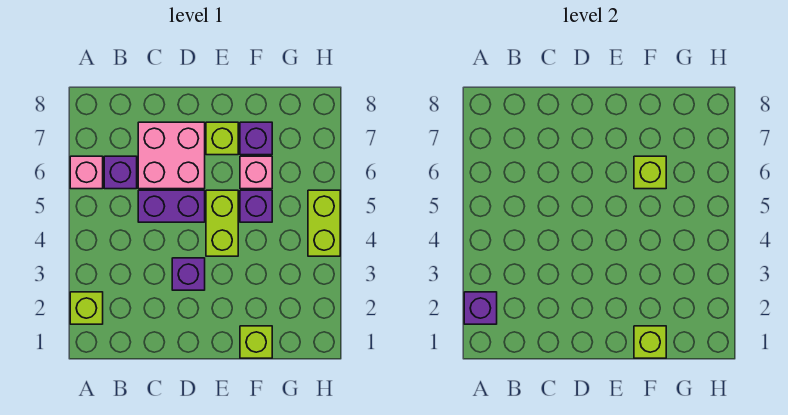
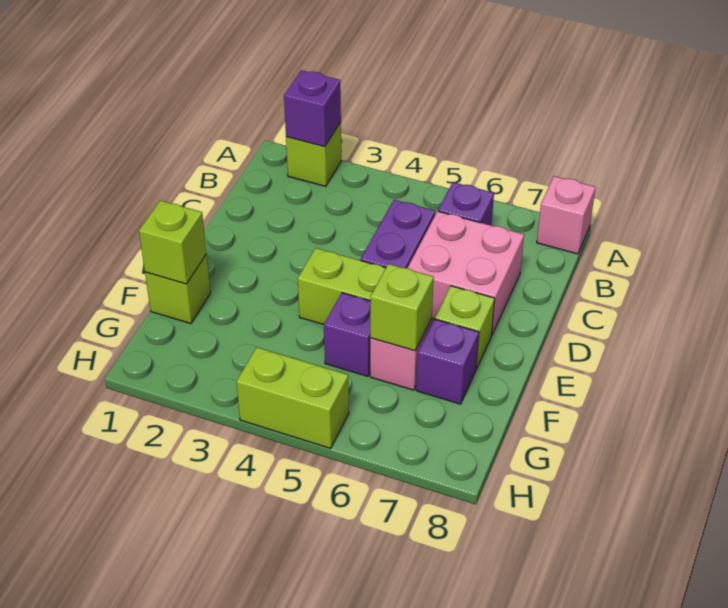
pink brick A6 level 1 -> pink brick A8 level 1
purple brick D3 level 1 -> none

